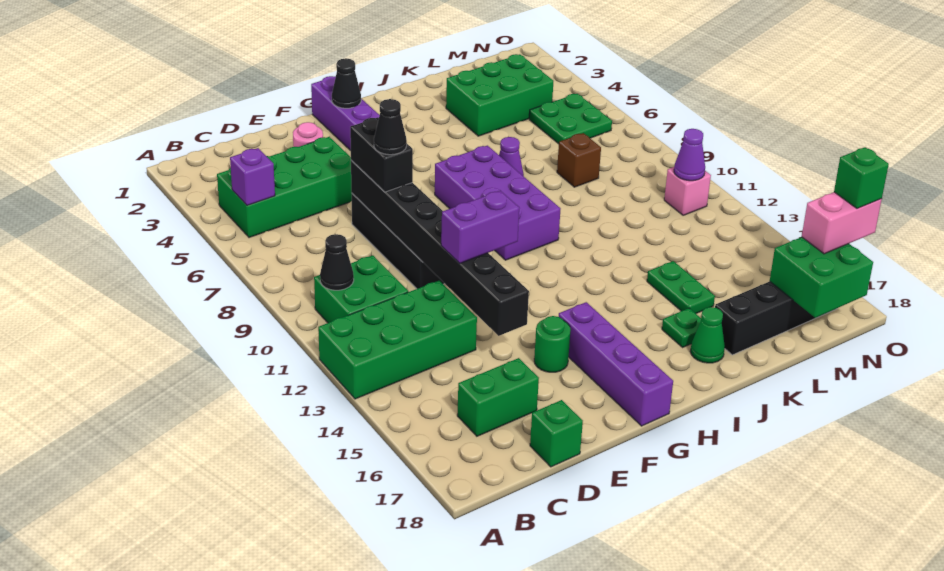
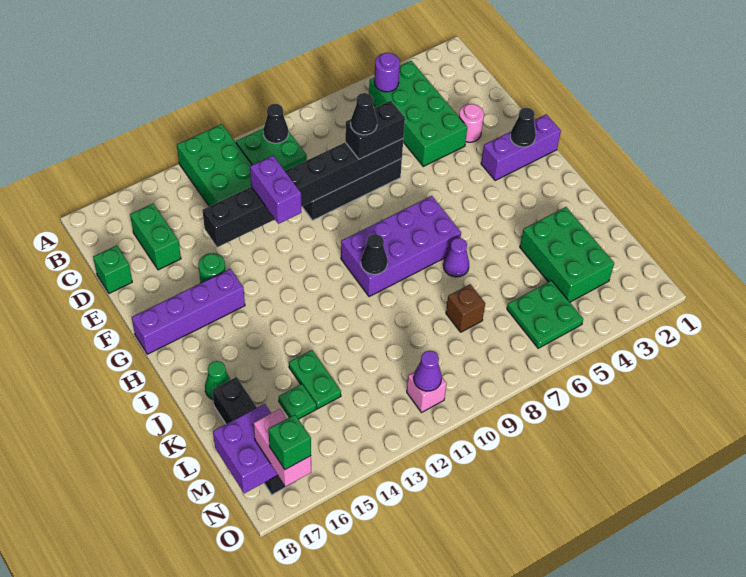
purple brick B5 level 2 -> purple round brick B5 level 2
none -> black cone I10 level 2
green plate J16 level 1 -> green plate L15 level 1
green plate K14:K15 level 1 -> green plate K14:L14 level 1
green brick M17:N18 level 2 -> purple brick M17:N18 level 2

